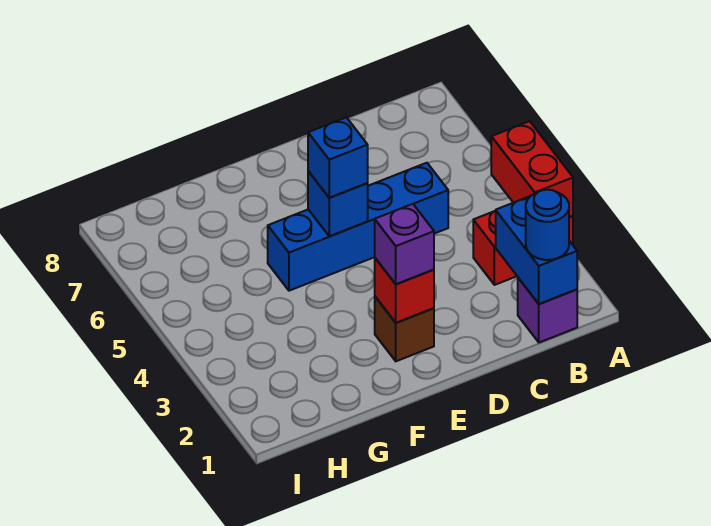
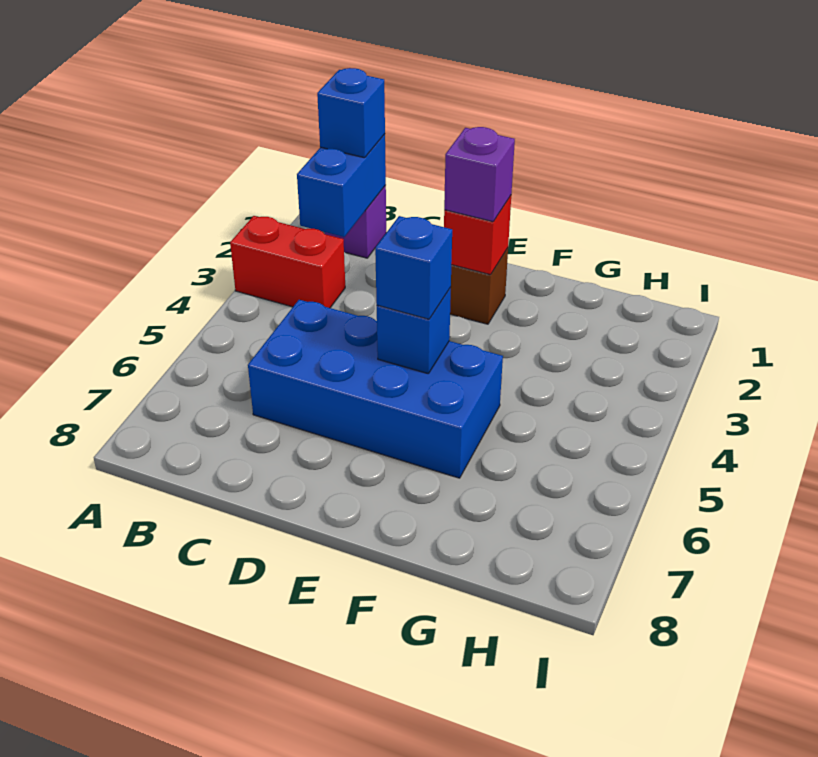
red brick A3:A4 level 2 -> none
blue round brick B1 level 3 -> blue brick B1 level 3
blue brick C5:F5 level 1 -> blue brick C5:F6 level 1

